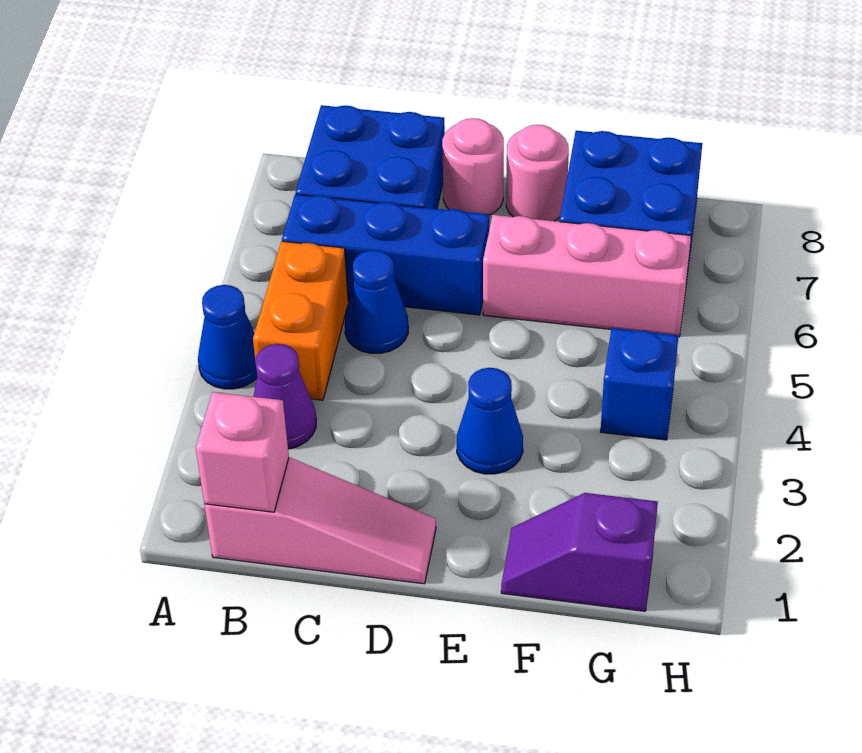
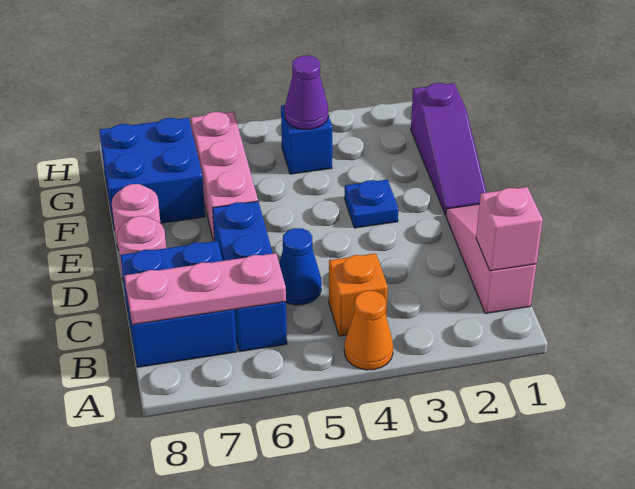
blue cone A4 level 1 -> orange cone A4 level 1
purple cone B3 level 1 -> purple cone G4 level 2
orange brick B4:B5 level 1 -> orange brick B4 level 1
none -> pink plate B6:B8 level 2
blue cone E3 level 1 -> blue plate E3 level 1
purple slope F1:G1 level 1 top G -> purple slope E1:G1 level 1 top G

